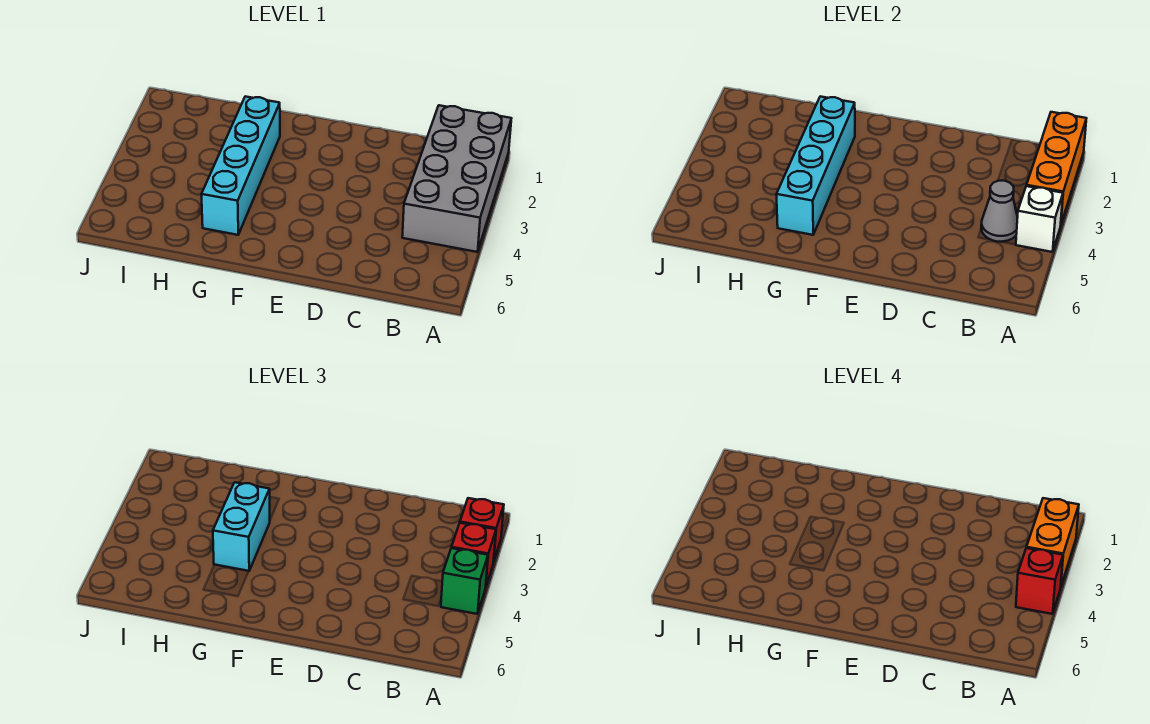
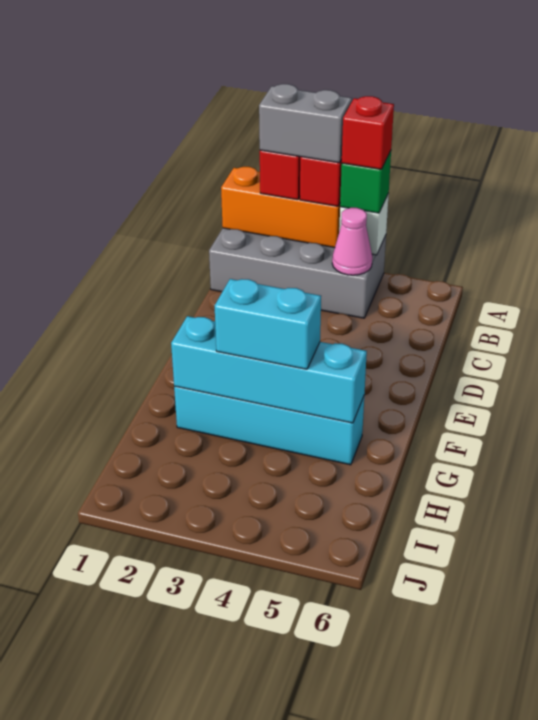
orange brick A2:A3 level 4 -> grey brick A2:A3 level 4
grey cone B4 level 2 -> pink cone B4 level 2

